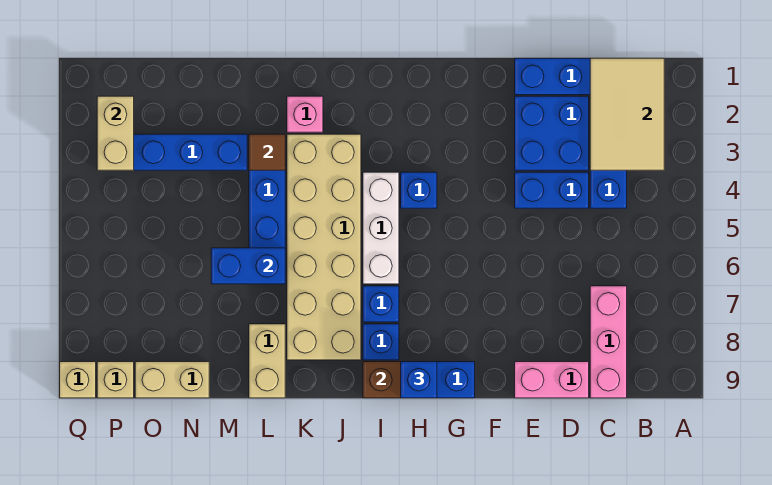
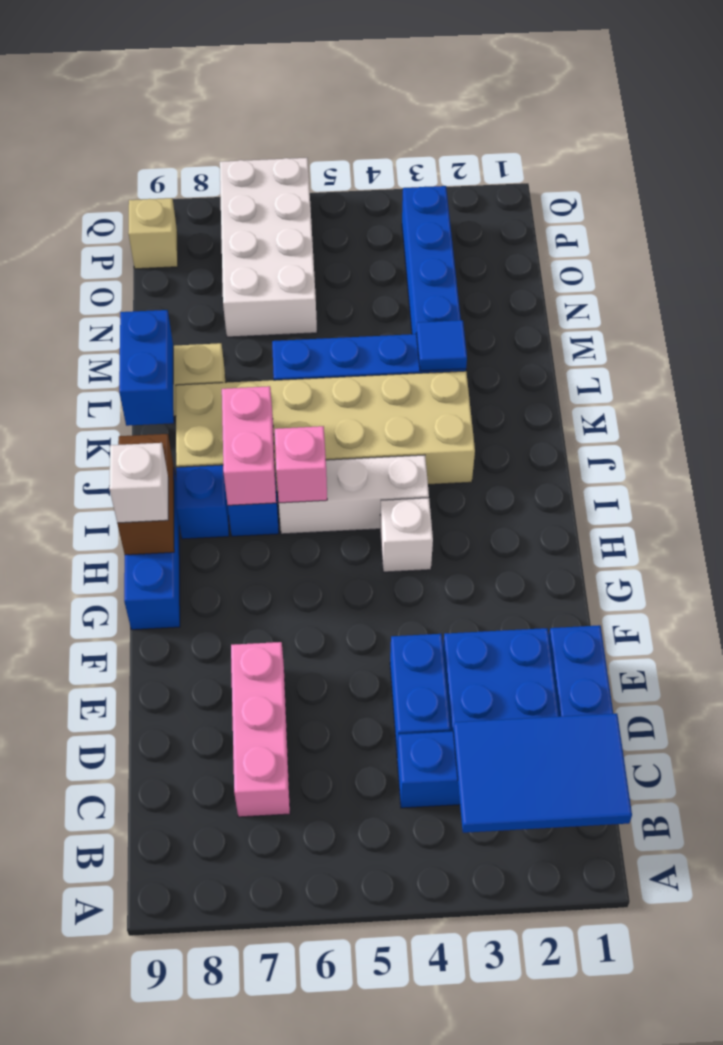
tan tile B1:C3 level 2 -> blue tile B1:C3 level 2
pink brick C7:C9 level 1 -> pink brick C7:E7 level 1
pink brick D9:E9 level 1 -> pink brick I7:J7 level 2
blue brick H4 level 1 -> white brick H4 level 1
blue brick H9 level 3 -> white brick H9 level 3
pink brick K2 level 1 -> pink brick I6 level 2
brown tile L3 level 2 -> blue tile L3 level 2
blue brick L6:M6 level 2 -> blue brick K9:L9 level 2
none -> white brick N6:Q7 level 1
tan brick N9:O9 level 1 -> none
tan brick P2:P3 level 2 -> none
tan brick Q9 level 1 -> none

